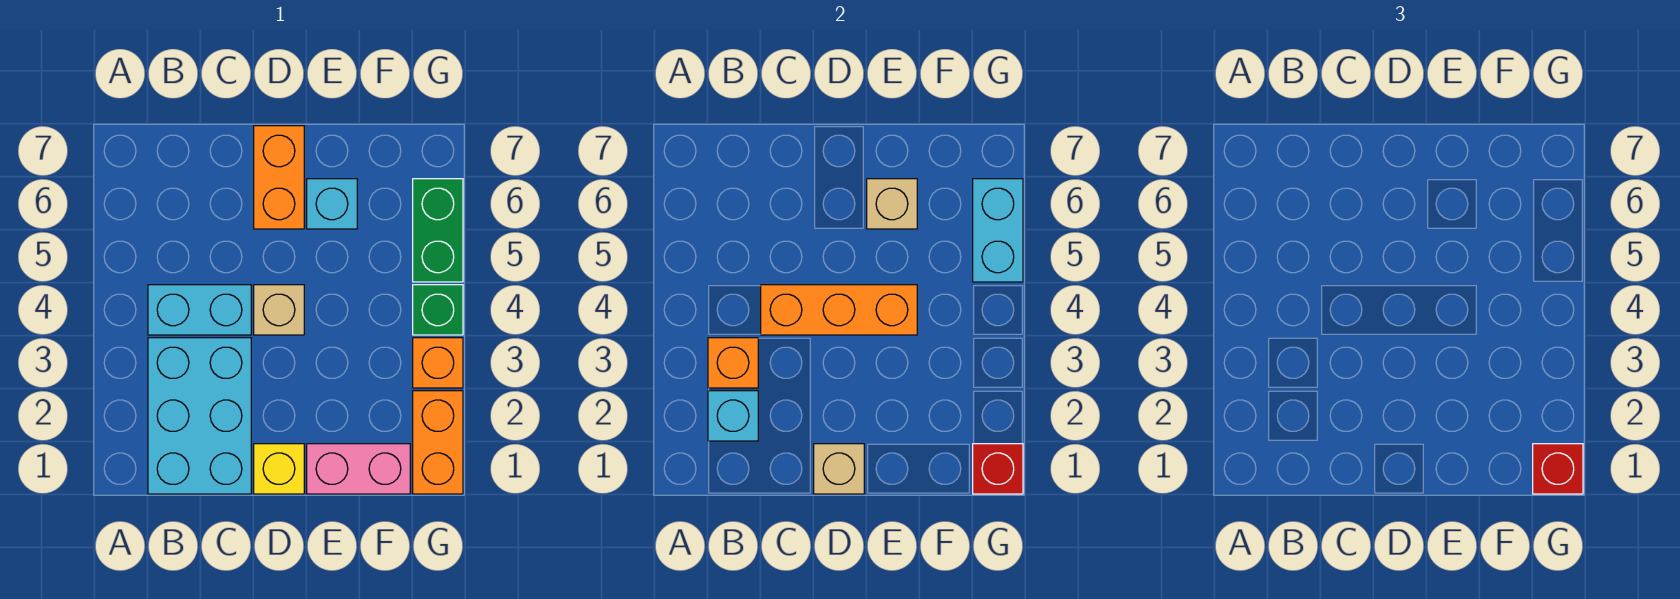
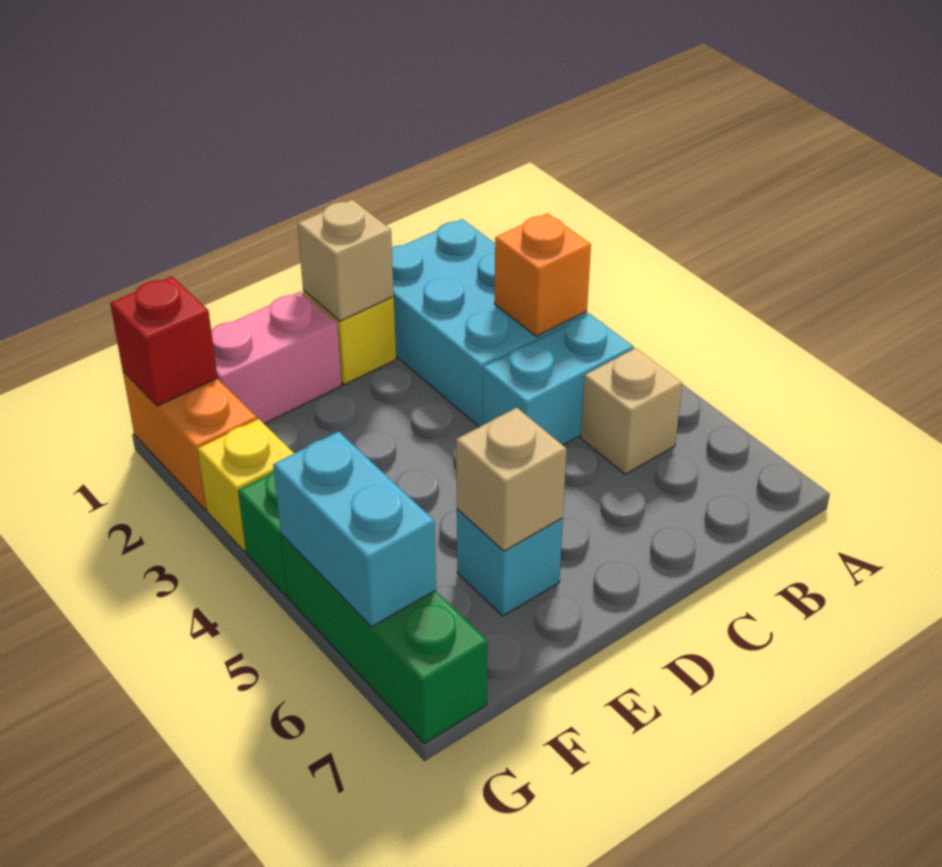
cyan brick B2 level 2 -> none
orange brick C4:E4 level 2 -> none
tan brick D4 level 1 -> tan brick B5 level 1
orange brick D6:D7 level 1 -> none
red brick G1 level 3 -> none
orange brick G3 level 1 -> yellow brick G3 level 1
green brick G5:G6 level 1 -> green brick G5:G7 level 1

